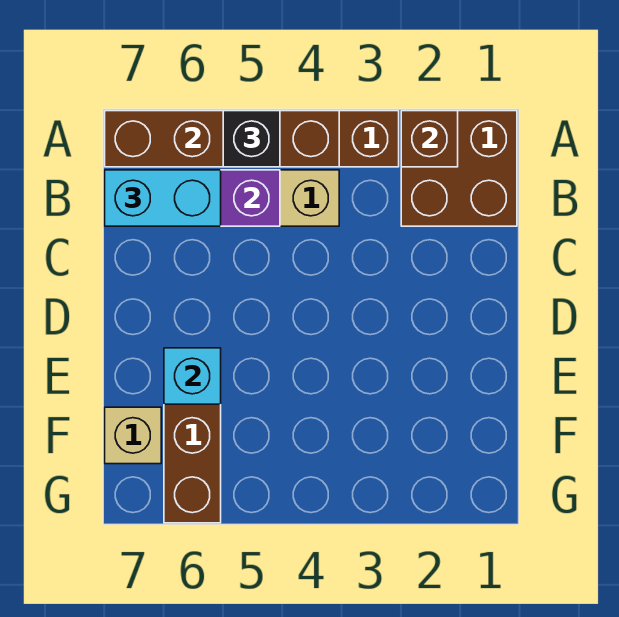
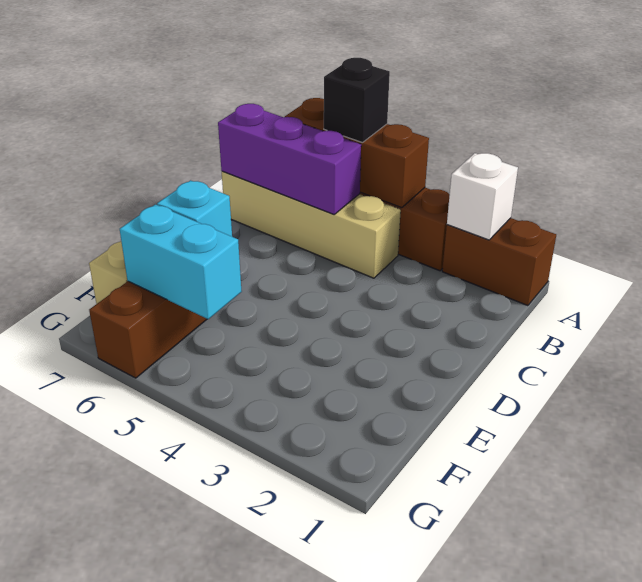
brown brick A1:B2 level 1 -> brown brick A1:A2 level 1
brown brick A2 level 2 -> white brick A2 level 2
brown brick A4:A7 level 2 -> brown brick A4:A6 level 2
cyan brick B6:B7 level 3 -> cyan brick F5:F6 level 2

